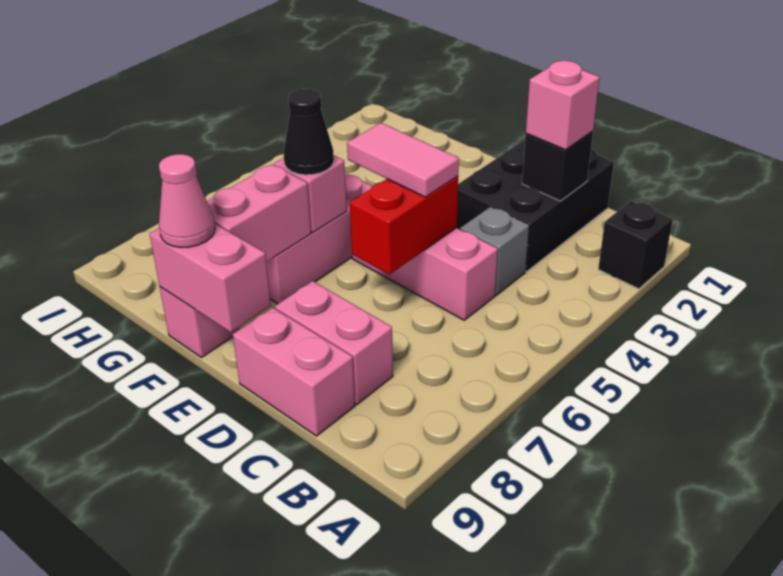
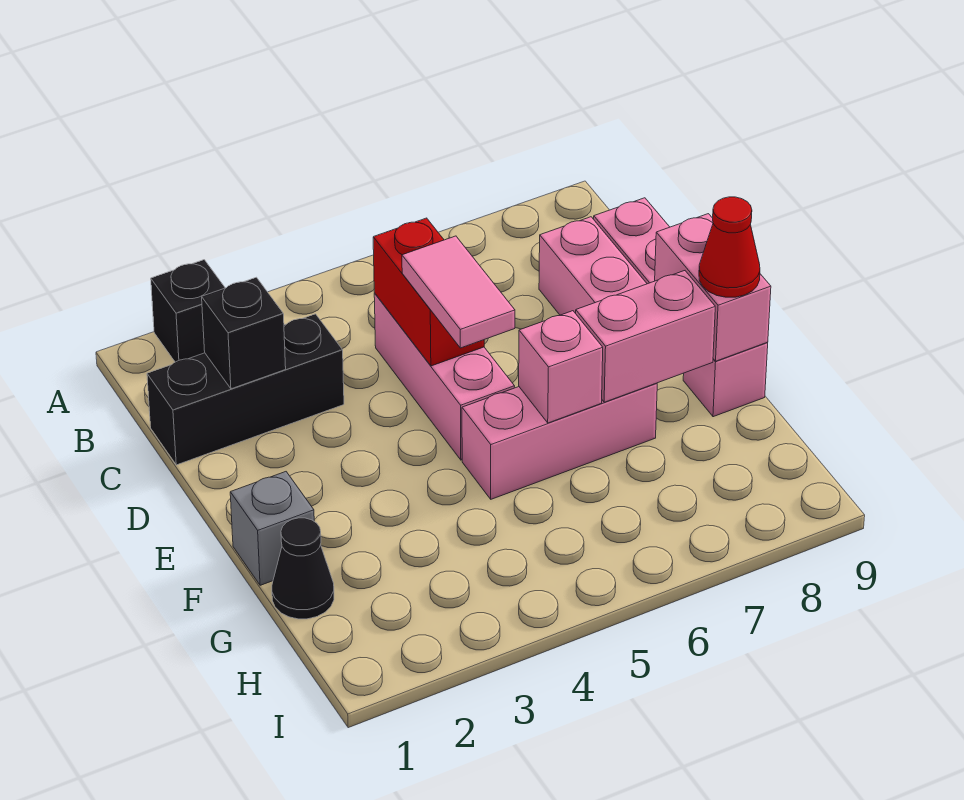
black brick C1:D3 level 1 -> black brick C1:C3 level 1
pink brick C2 level 3 -> none
grey brick C4 level 1 -> grey brick F1 level 1
red brick D5:D6 level 2 -> red brick C5:D5 level 2
black cone F6 level 3 -> black cone G1 level 1
pink cone F9 level 3 -> red cone F9 level 3

